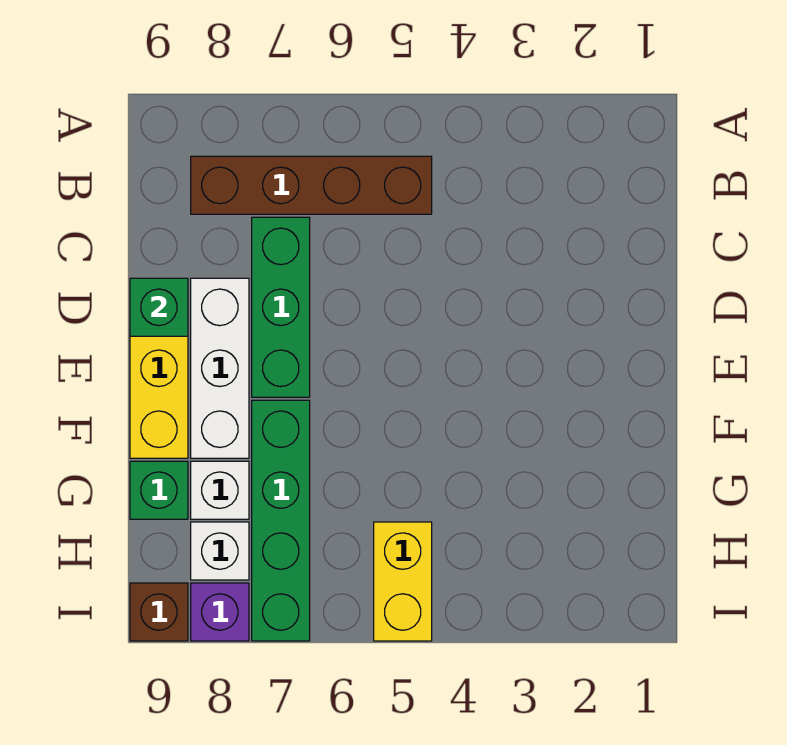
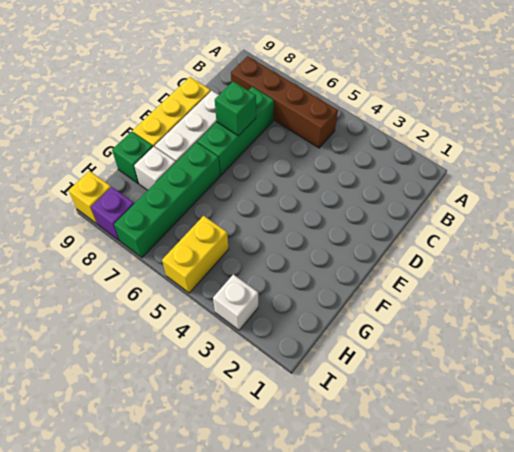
green brick D9 level 2 -> green brick D7 level 2
white brick H8 level 1 -> white brick I3 level 1
brown brick I9 level 1 -> yellow brick I9 level 1

